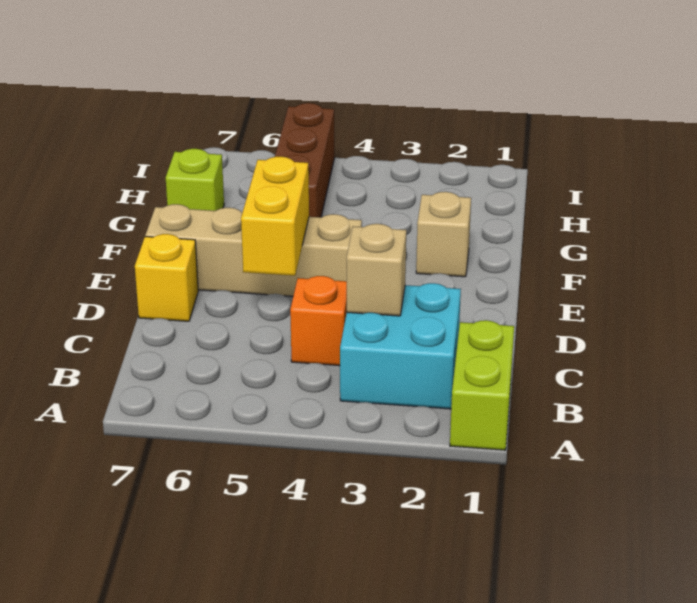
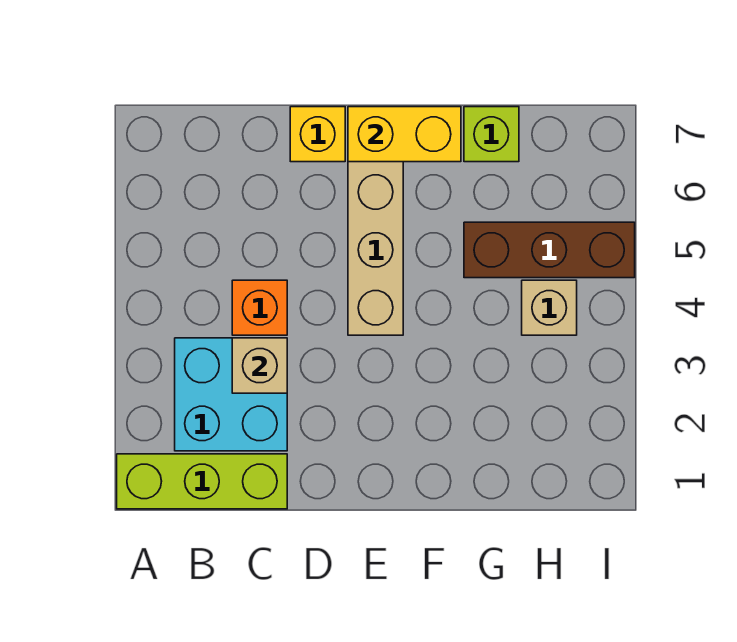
lime brick A1:B1 level 1 -> lime brick A1:C1 level 1
yellow brick D5:E5 level 2 -> yellow brick E7:F7 level 2
tan brick F2 level 1 -> tan brick H4 level 1

